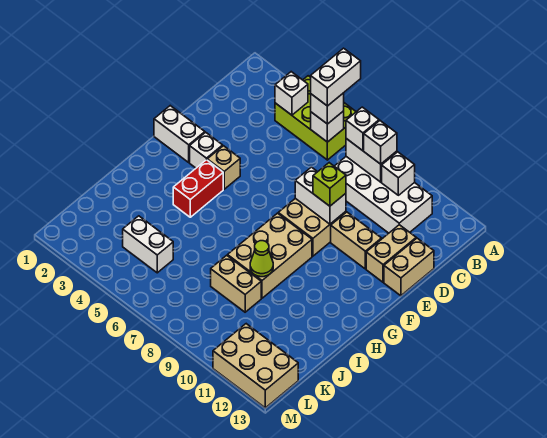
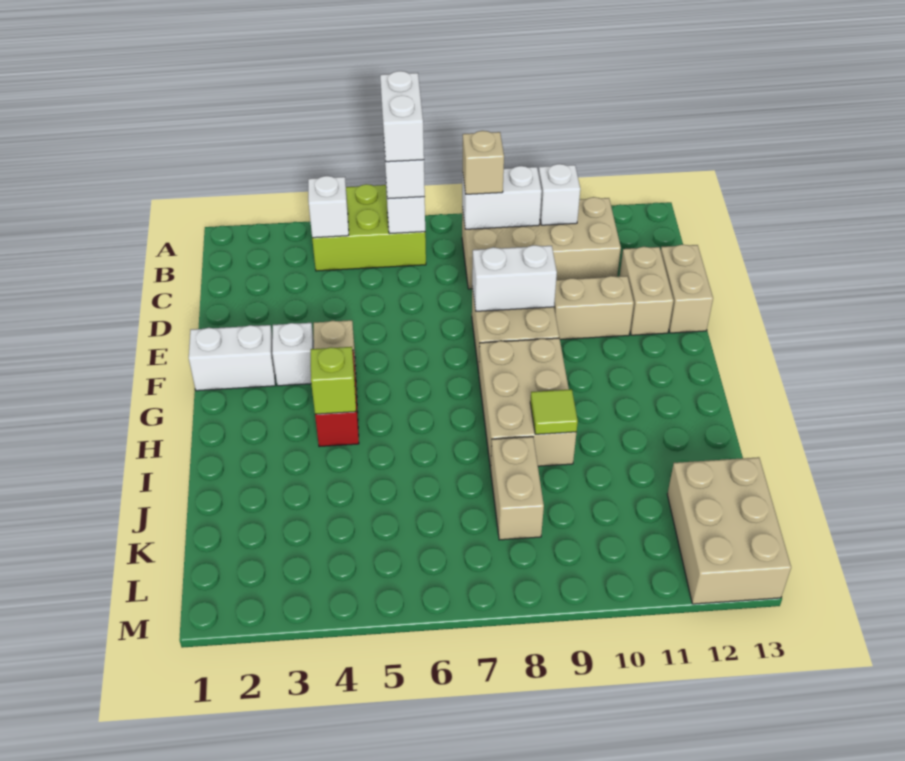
white brick B8:C11 level 1 -> tan brick B8:C11 level 1
white brick B8 level 3 -> tan brick B8 level 3
white brick B9 level 3 -> none
lime brick E9 level 3 -> lime brick H4 level 2
lime cone I9 level 2 -> lime tile I9 level 2
tan brick J8:J9 level 1 -> tan brick J8:K8 level 1
white brick K4:K5 level 1 -> none
tan brick L11:M13 level 1 -> tan brick K12:M13 level 1

